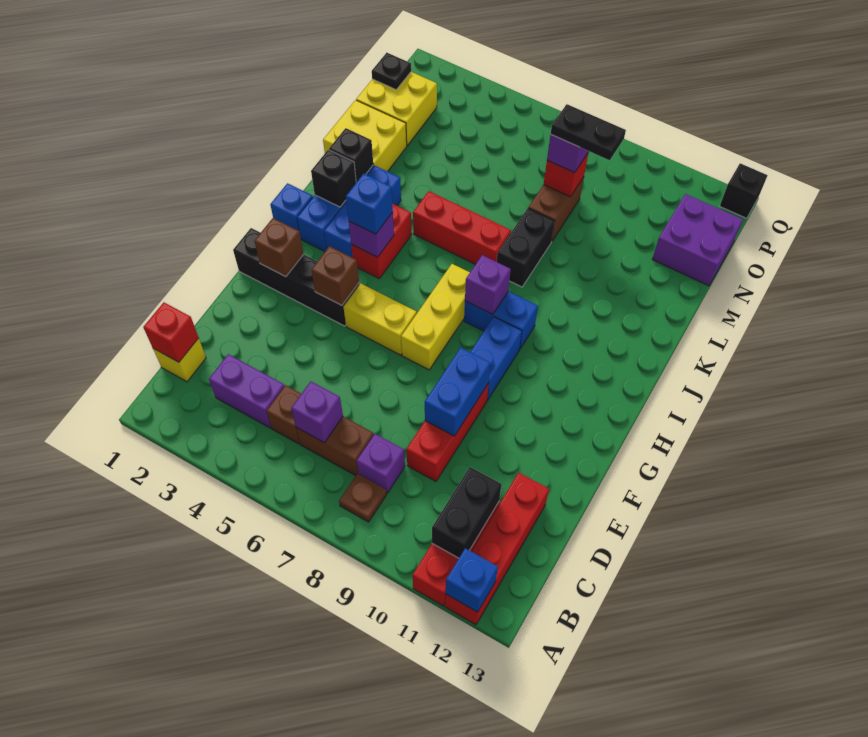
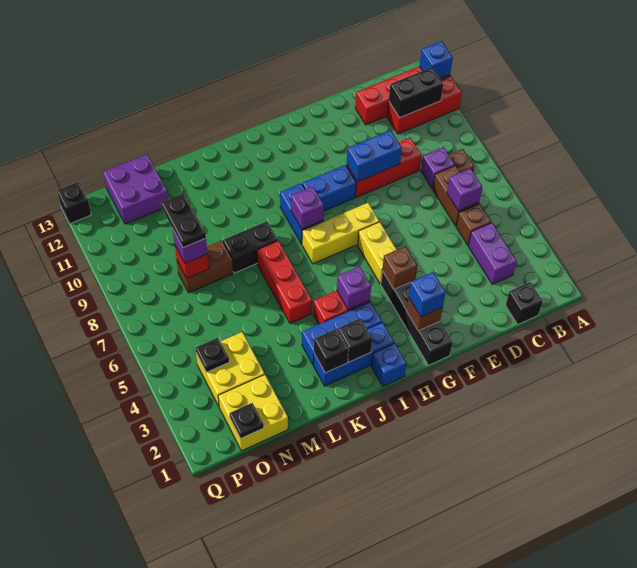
yellow brick C1 level 1 -> black brick C1 level 1
red brick C1 level 2 -> none
blue brick I4 level 3 -> blue brick G2 level 3
yellow brick L1:M2 level 1 -> yellow brick N3:O4 level 1
none -> black plate O4 level 2

